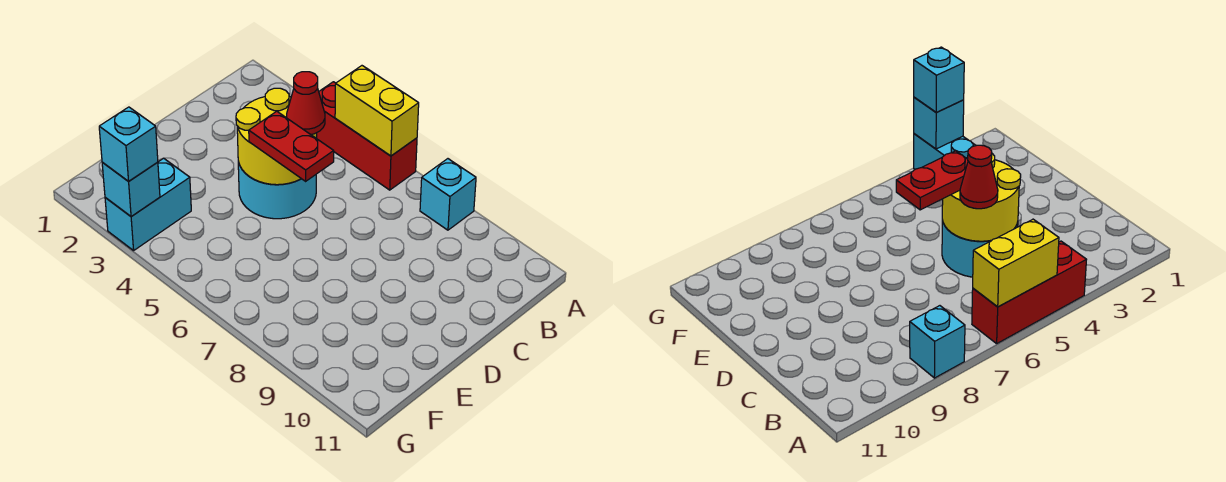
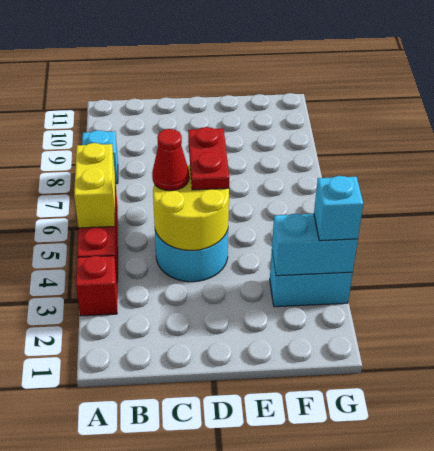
none -> red brick A3 level 1
cyan brick G3 level 2 -> cyan brick F3:G3 level 2

